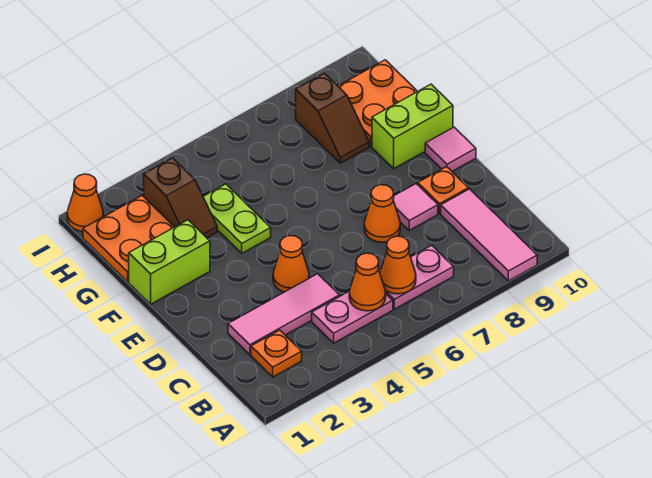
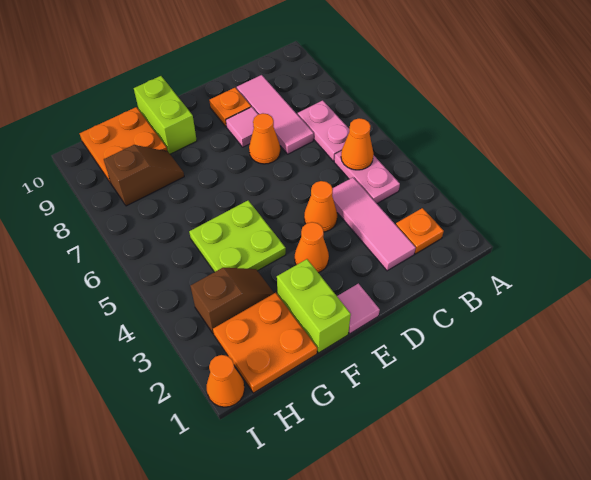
pink tile A9:C9 level 1 -> pink tile C7:C9 level 1
orange cone B6 level 2 -> orange cone E3 level 1
pink tile E10 level 1 -> pink tile E1 level 1
lime plate F4:G4 level 1 -> lime plate F4:G5 level 1

